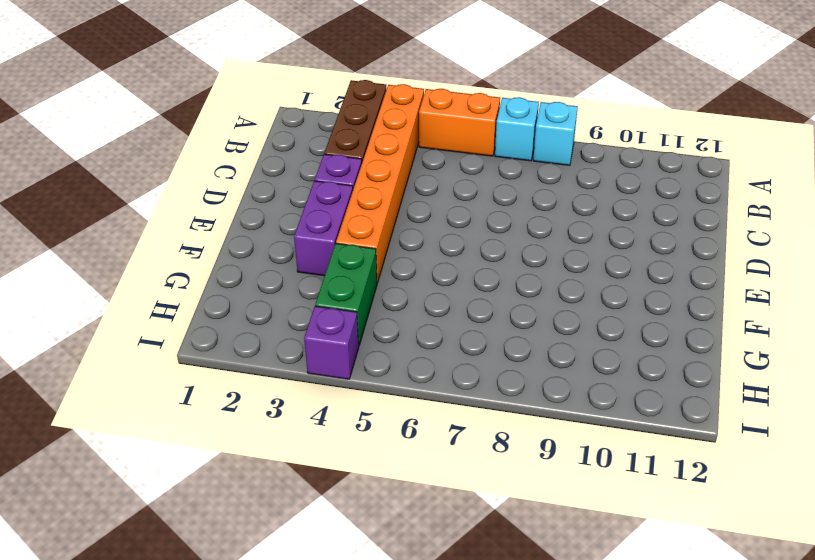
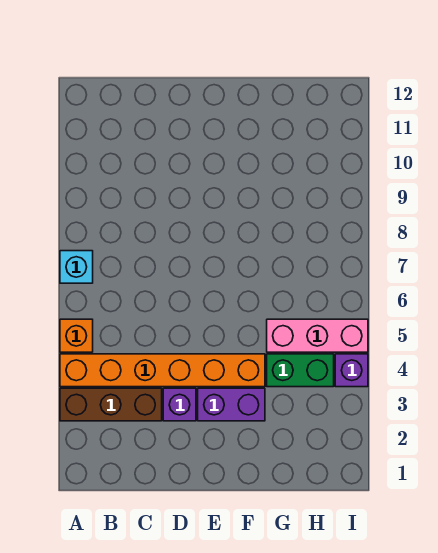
orange brick A5:A6 level 1 -> orange brick A5 level 1
cyan brick A8 level 1 -> none
none -> pink brick G5:I5 level 1

